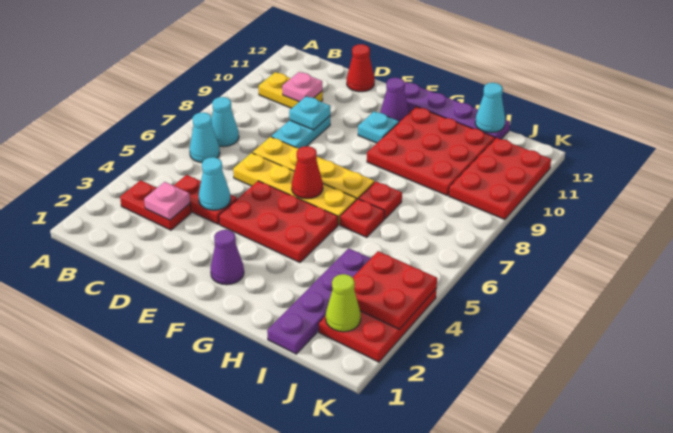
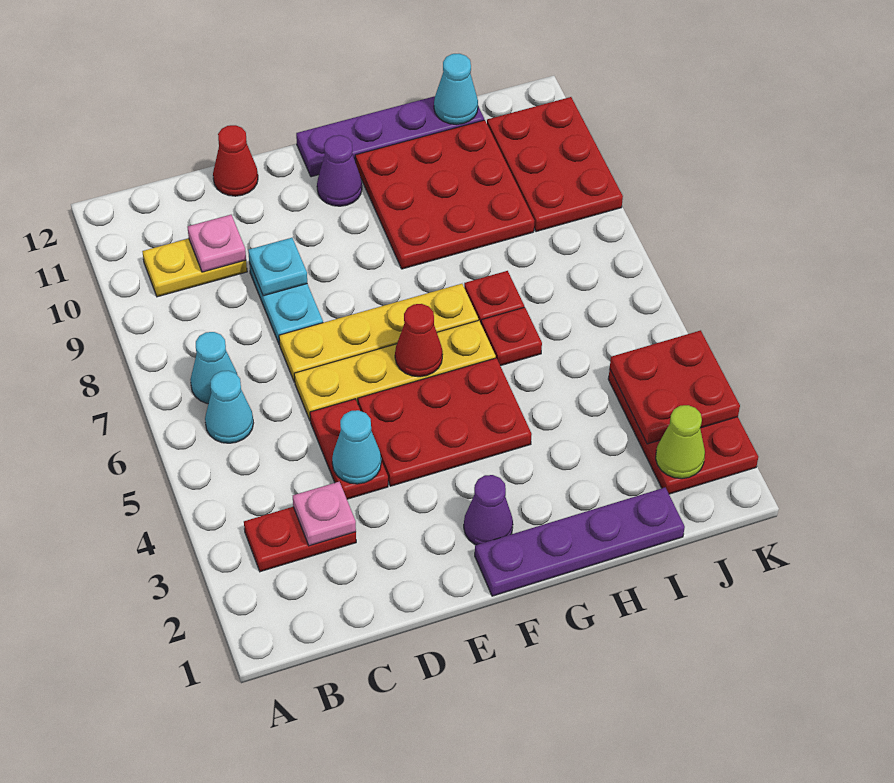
red plate C4:D4 level 1 -> red plate D4:D5 level 1
cyan plate F10 level 1 -> none
purple plate I1:I4 level 1 -> purple plate F1:I1 level 1

